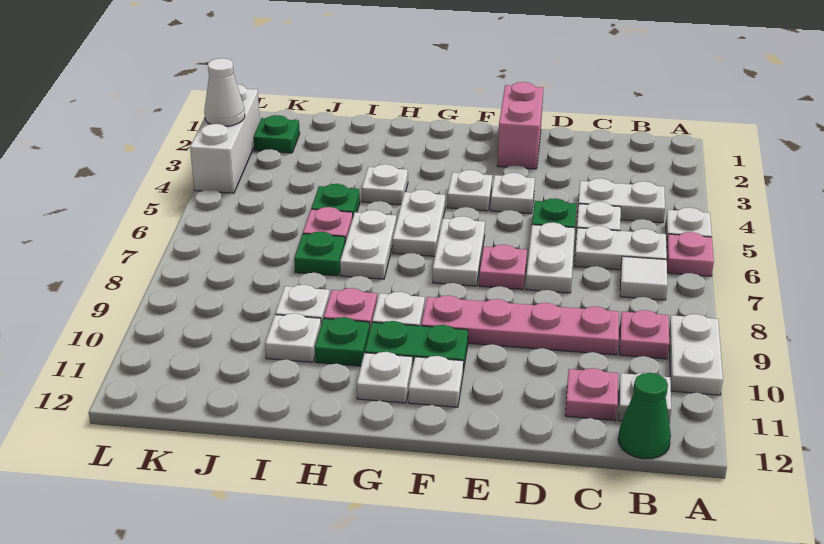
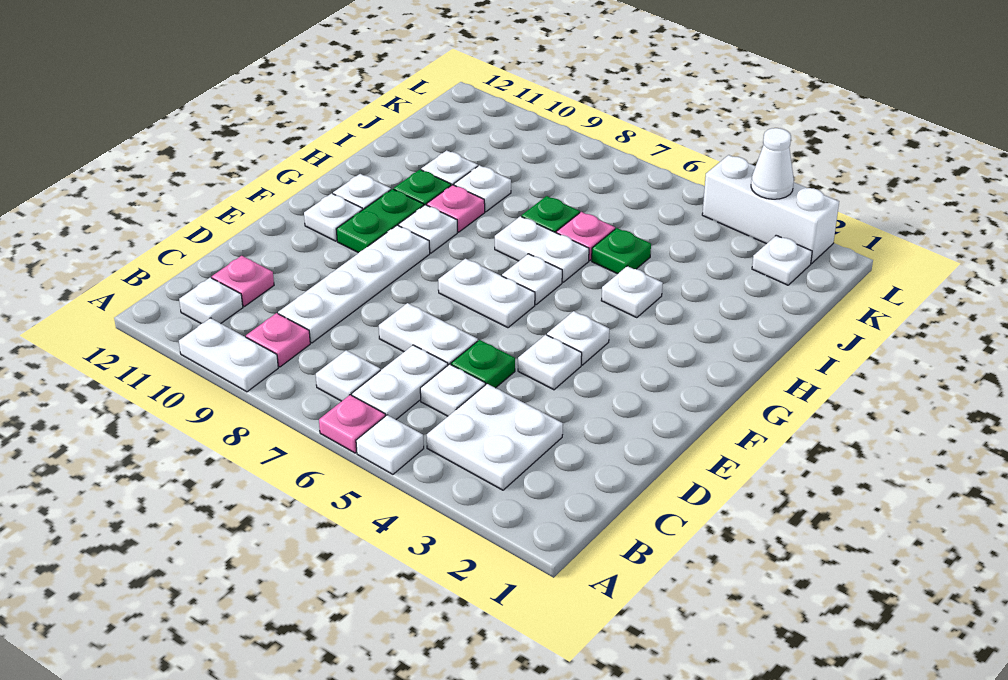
white plate B4:C4 level 1 -> white plate B3:C4 level 1
white tile B7 level 1 -> white plate B7 level 1
green cone B12 level 1 -> none
pink plate C9:F9 level 1 -> white plate C9:F9 level 1
pink brick E1:E2 level 1 -> none
pink plate E7 level 1 -> none
white plate G5:G6 level 1 -> white plate G6 level 1
green plate K2 level 1 -> white plate K2 level 1

